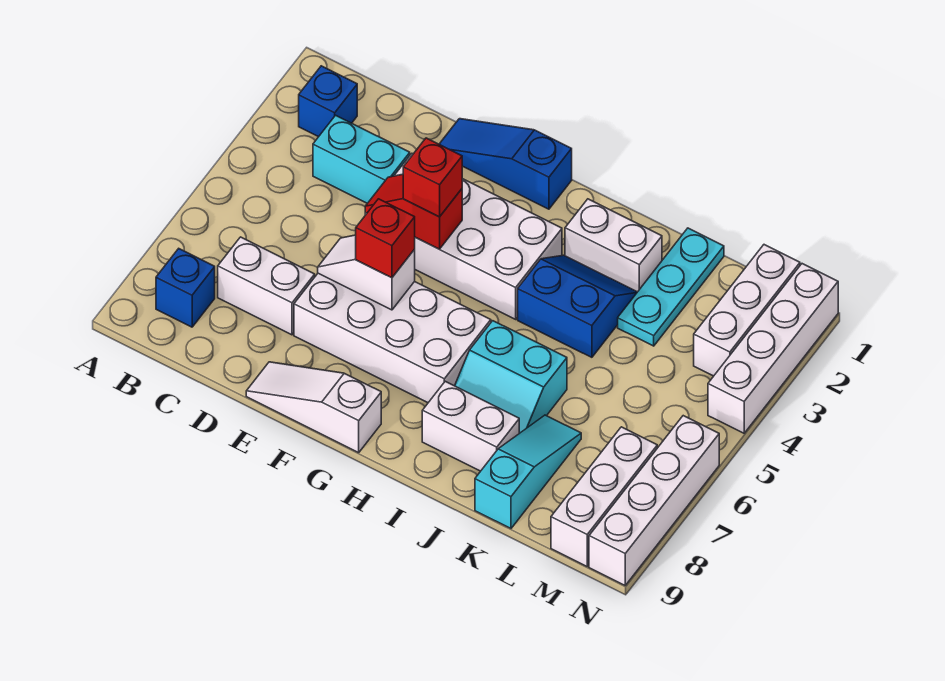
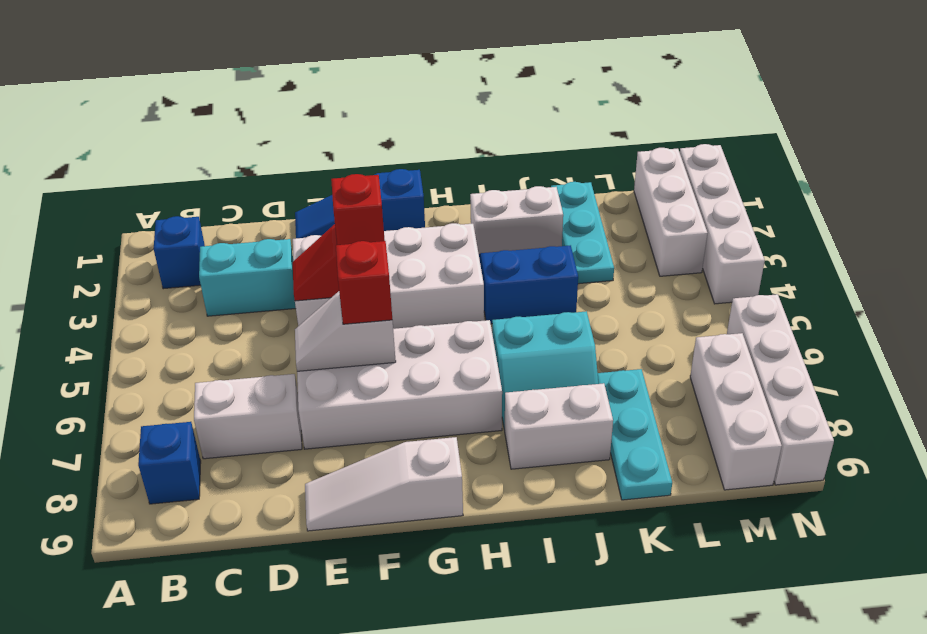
cyan slope K7:K9 level 1 top 9 -> cyan plate K7:K9 level 1

